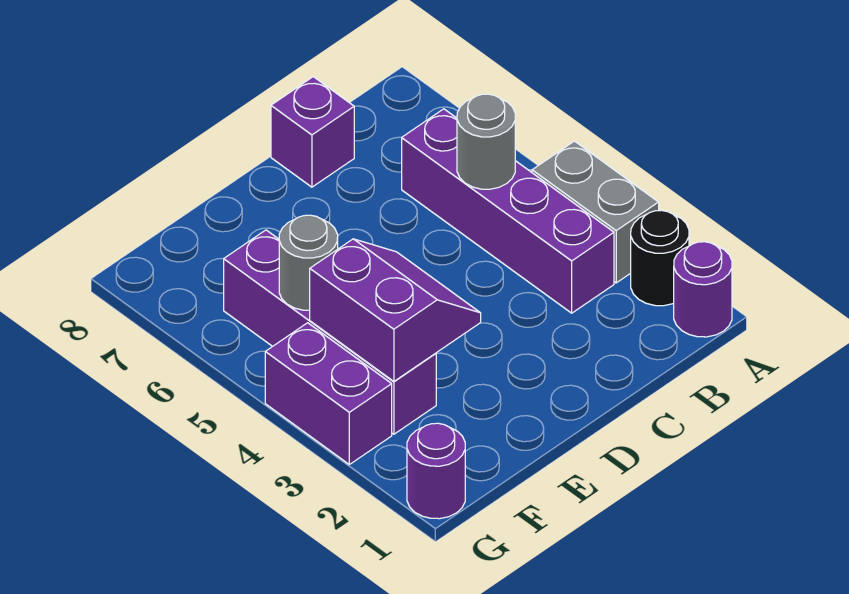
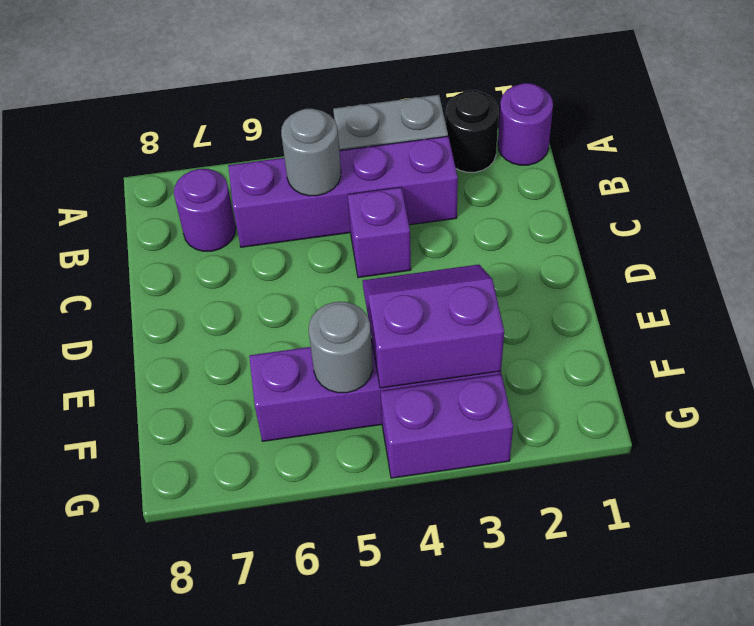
purple brick C8 level 1 -> purple brick C4 level 1
purple round brick G1 level 1 -> purple round brick B7 level 1

